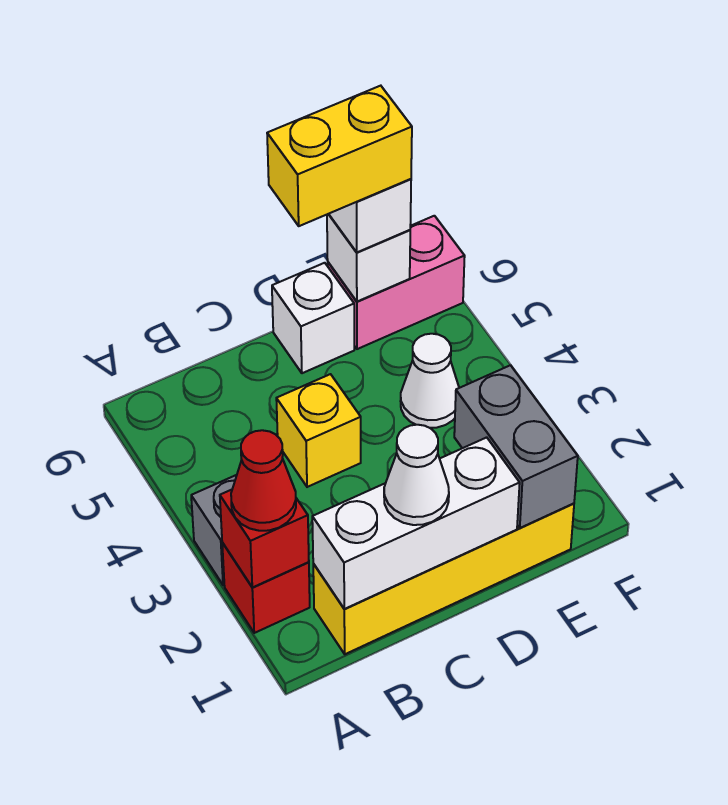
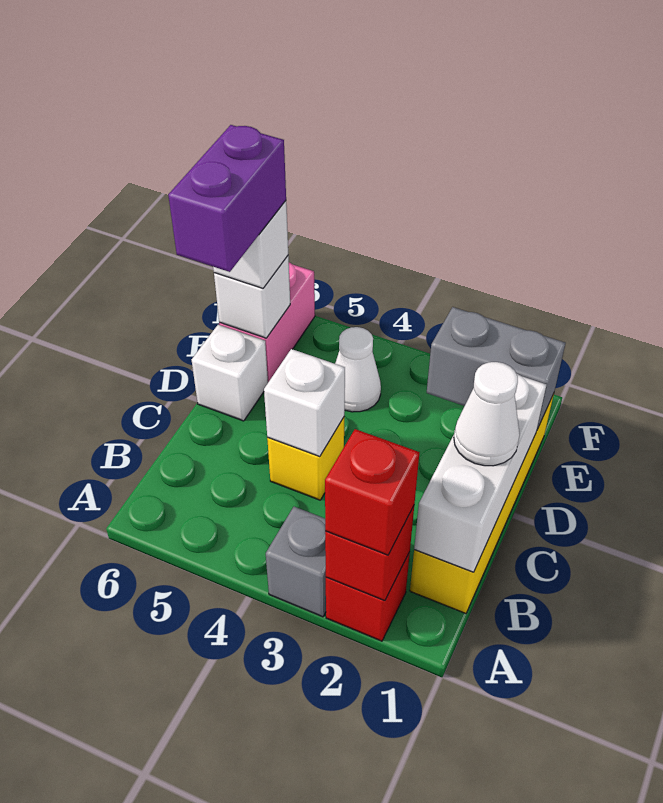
red cone A2 level 3 -> red brick A2 level 3
none -> white brick C4 level 2
yellow brick D6:E6 level 4 -> purple brick D6:E6 level 4

